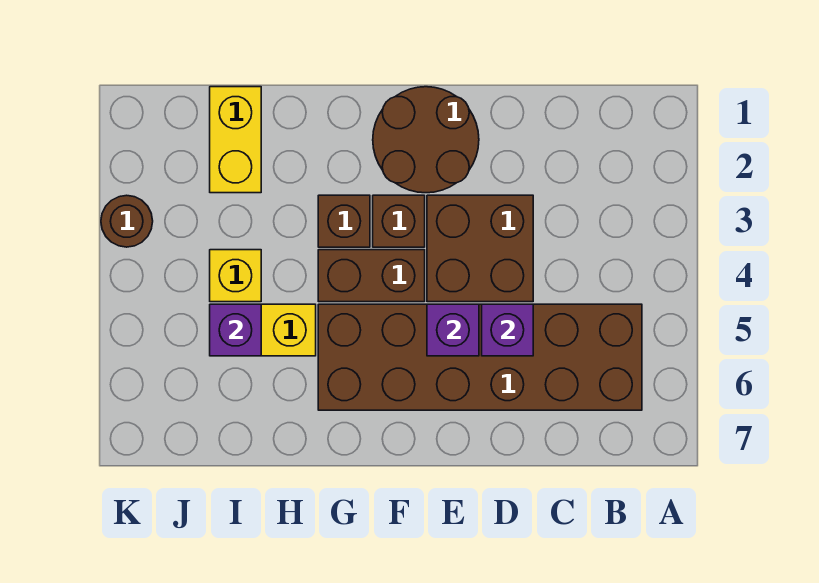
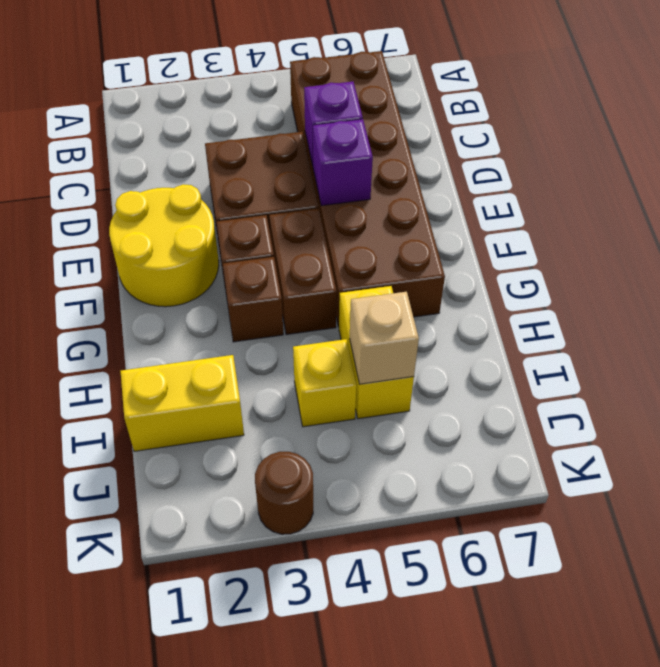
brown round brick E1:F2 level 1 -> yellow round brick E1:F2 level 1
purple brick I5 level 2 -> tan brick I5 level 2

